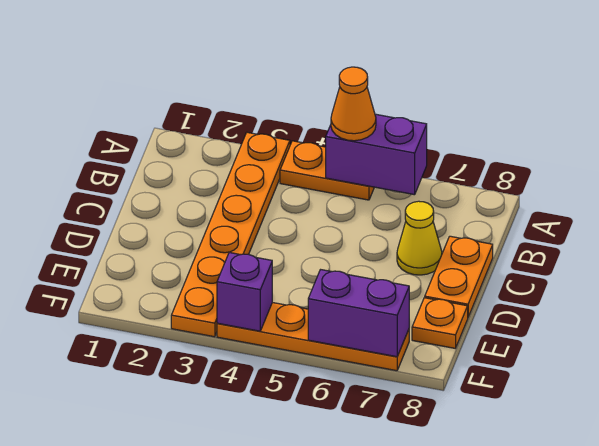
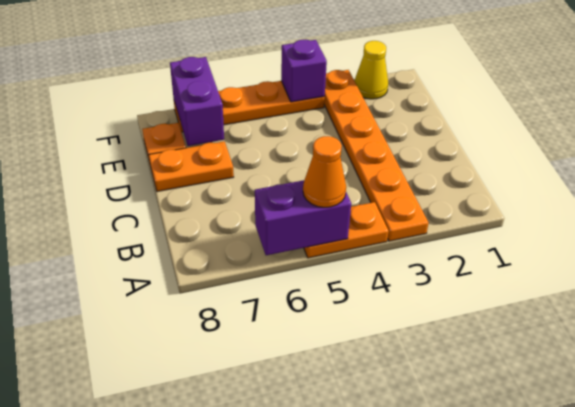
yellow cone C7 level 1 -> yellow cone F2 level 1
orange plate C8:D8 level 1 -> orange plate D7:D8 level 1
purple brick F6:F7 level 2 -> purple brick E7:F7 level 2

